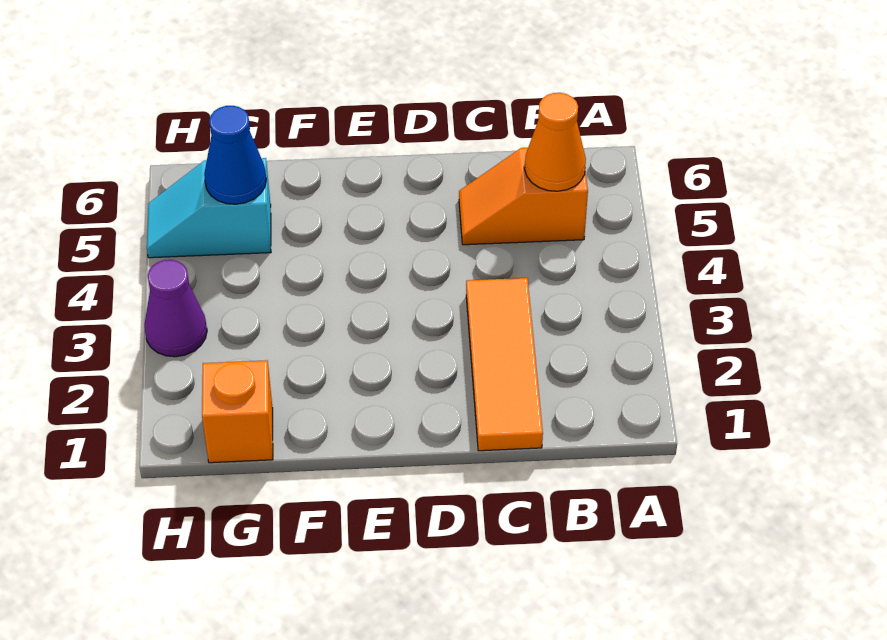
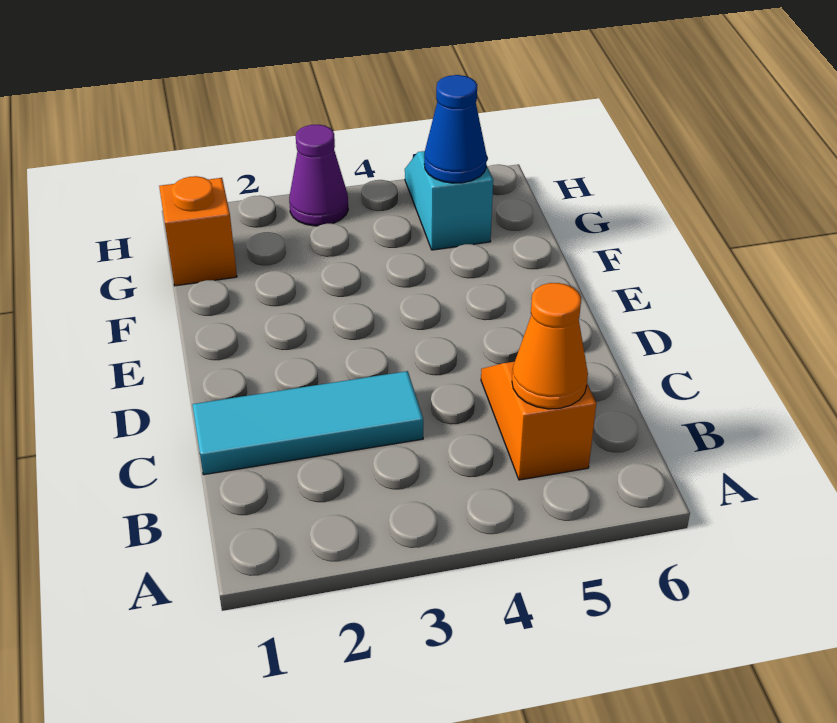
orange tile C1:C3 level 1 -> cyan tile C1:C3 level 1

